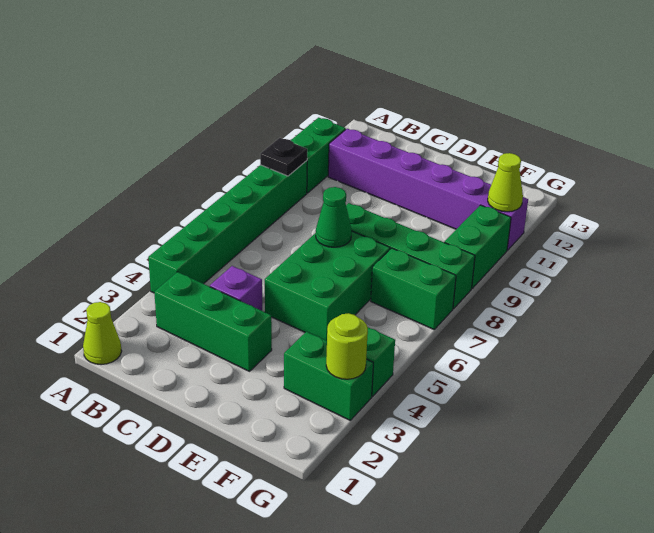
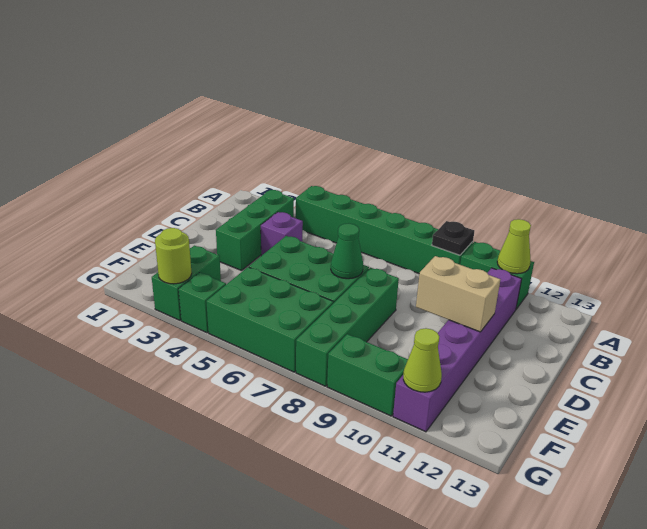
lime cone A1 level 1 -> lime cone A11 level 2
none -> tan brick D10:D11 level 2
green brick F7:G7 level 1 -> green brick F5:G7 level 1

